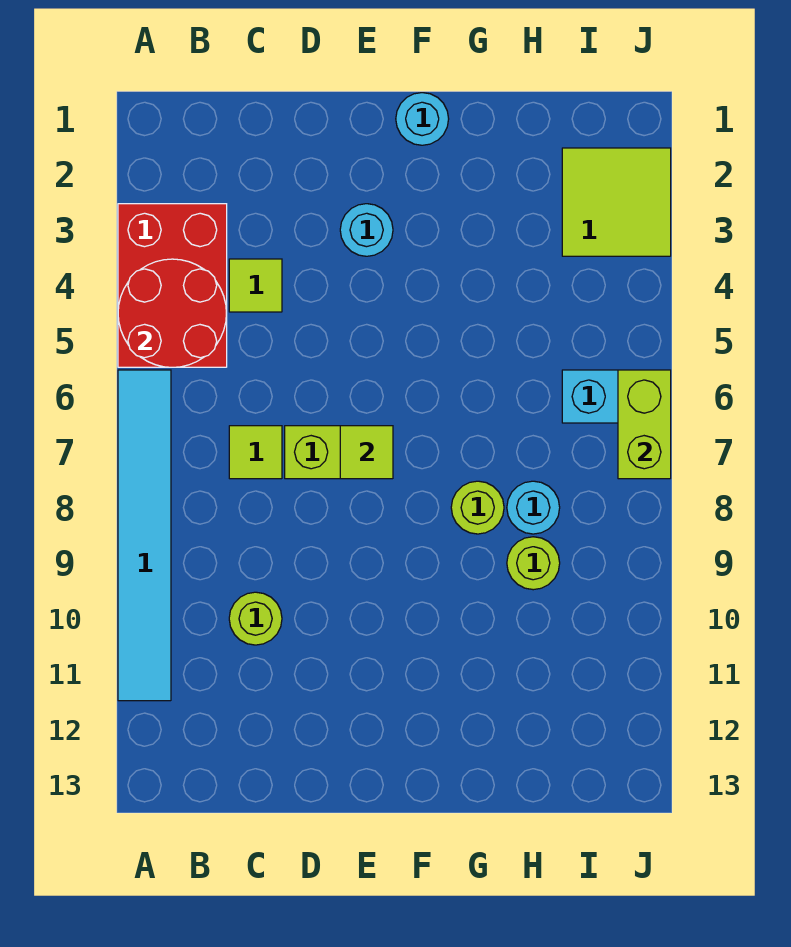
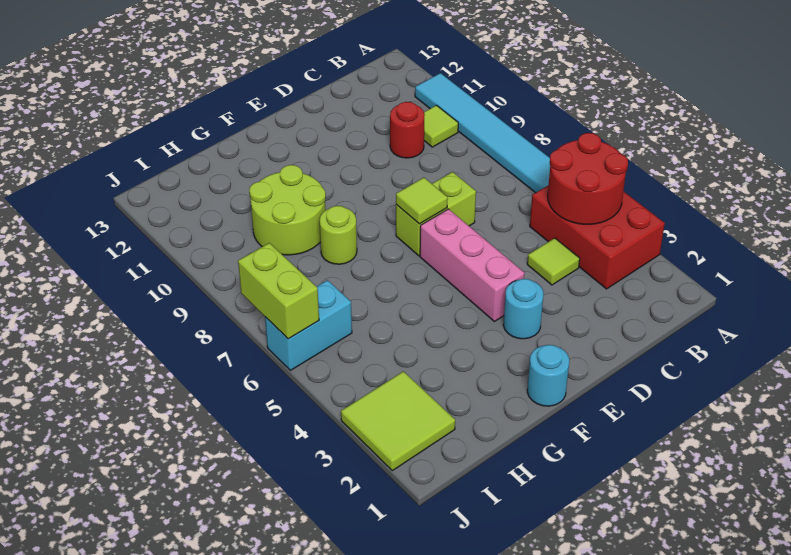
lime tile C7 level 1 -> lime tile B10 level 1
lime round brick C10 level 1 -> red round brick C10 level 1
none -> pink brick E4:E6 level 1
cyan round brick H8 level 1 -> none
lime round brick H9 level 1 -> lime round brick G9:H10 level 1

